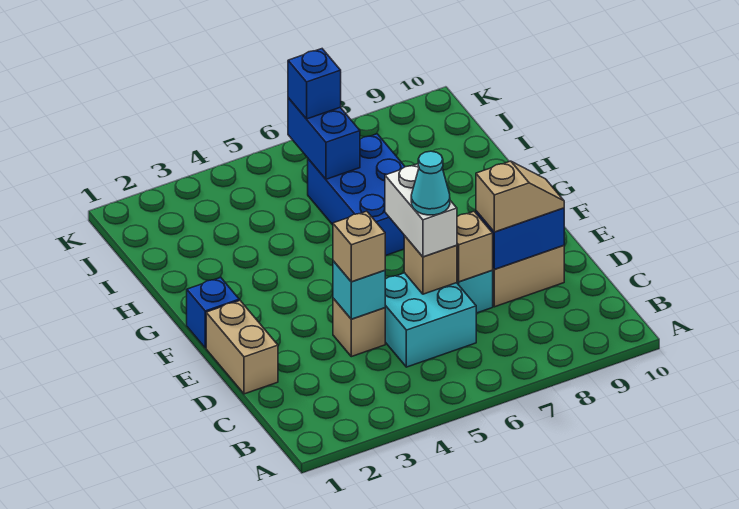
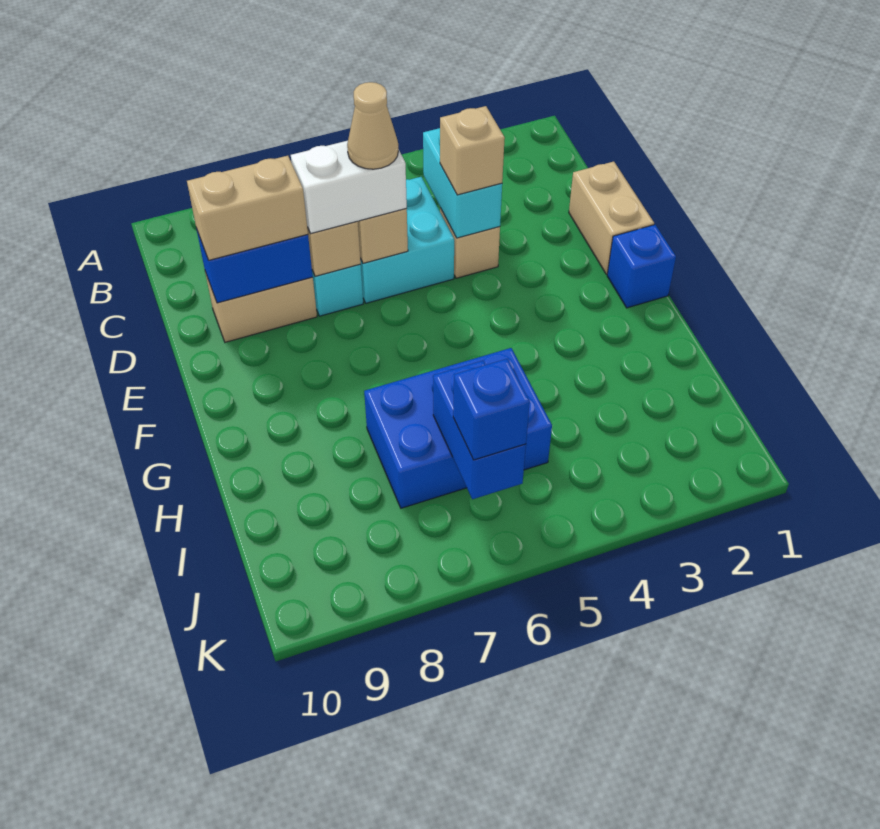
cyan brick D4 level 2 -> cyan brick C4:D4 level 2
white brick D6:E6 level 3 -> white brick D6:D7 level 3
cyan cone D6 level 4 -> tan cone D6 level 4
tan slope D8:D9 level 3 top 8 -> tan brick D8:D9 level 3
blue brick G6:I7 level 1 -> blue brick H5:I7 level 1

